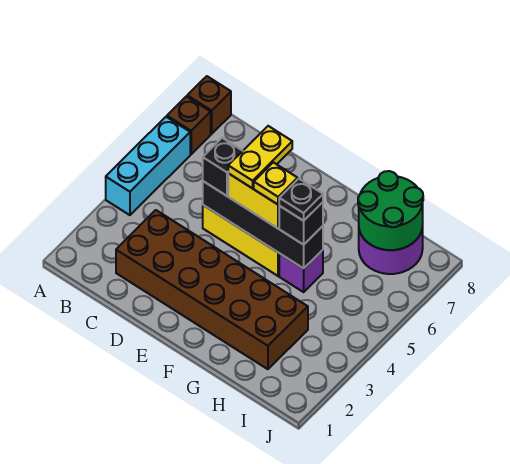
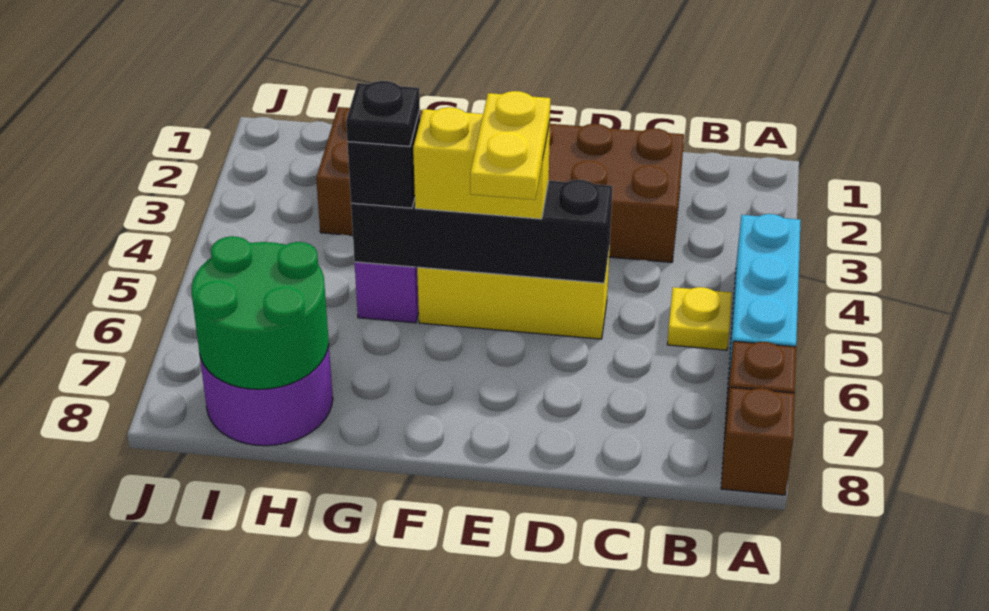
black brick D5 level 3 -> none
yellow plate F5 level 4 -> yellow plate B5 level 1

